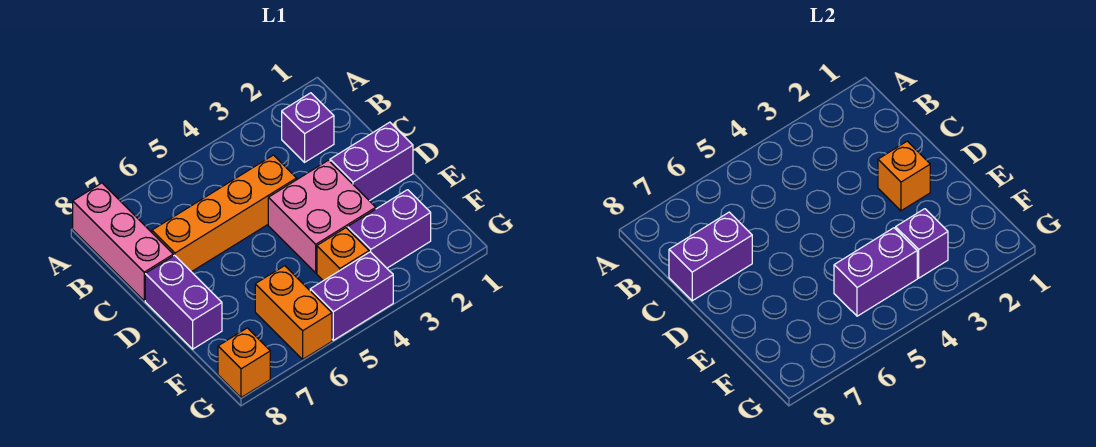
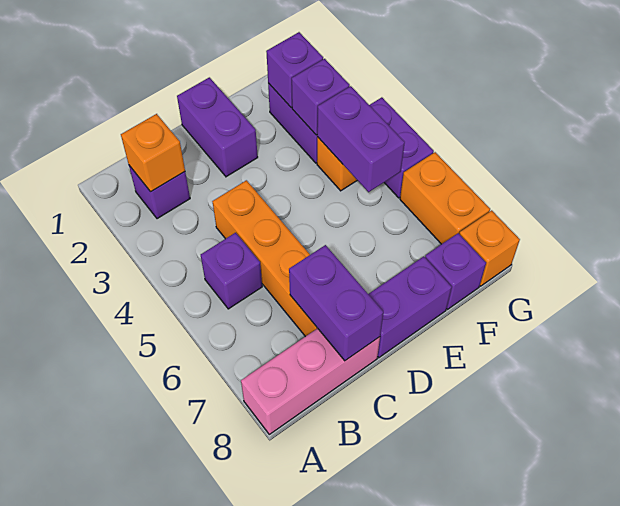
none -> purple brick B5 level 1
orange brick D2 level 2 -> orange brick B2 level 2
pink brick D3:E4 level 1 -> none
none -> purple brick F2 level 2
orange brick F6:G6 level 1 -> orange brick G6:G7 level 1
none -> purple brick F8 level 1

